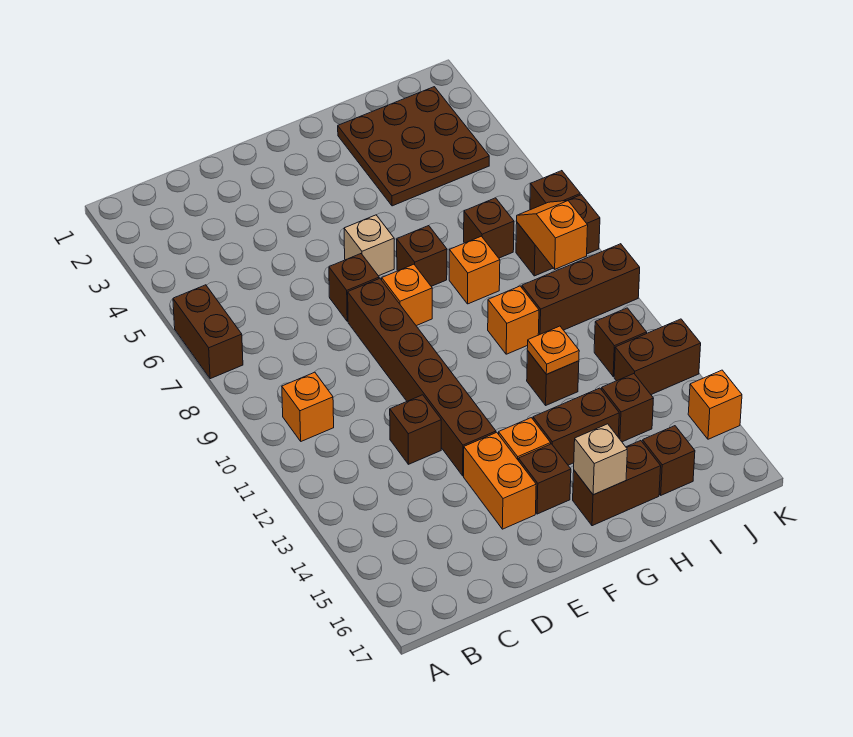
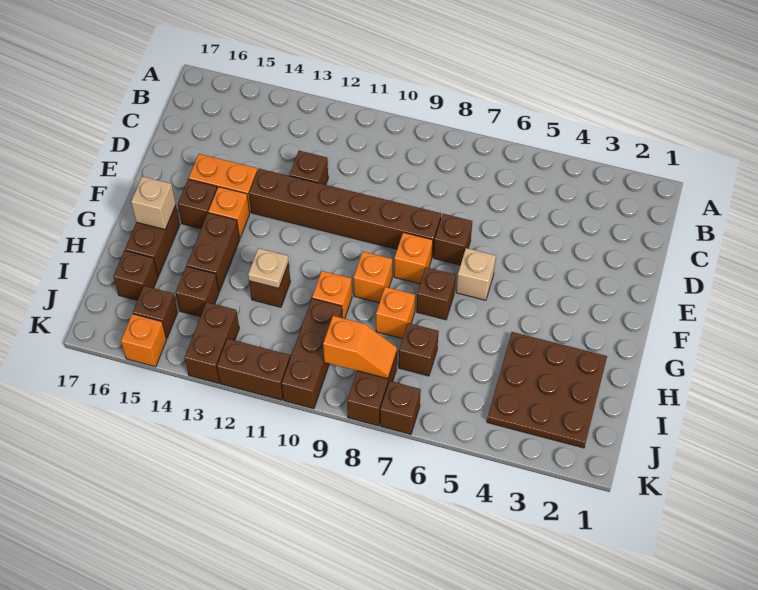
brown brick A6:A7 level 1 -> brown brick K11:K12 level 1
orange brick B10 level 1 -> orange brick G9 level 1
orange plate H12 level 2 -> tan plate H12 level 2
brown brick J12 level 1 -> brown brick J15 level 1

